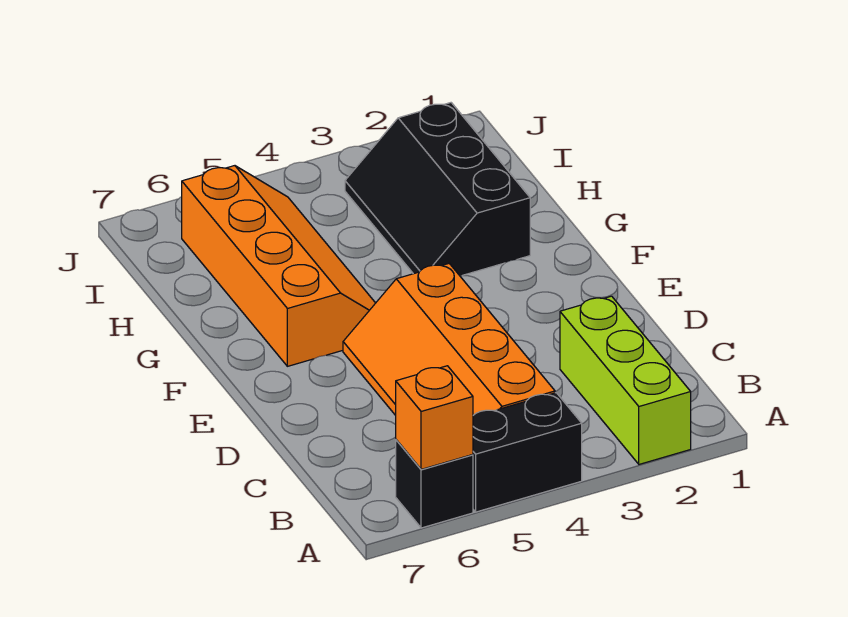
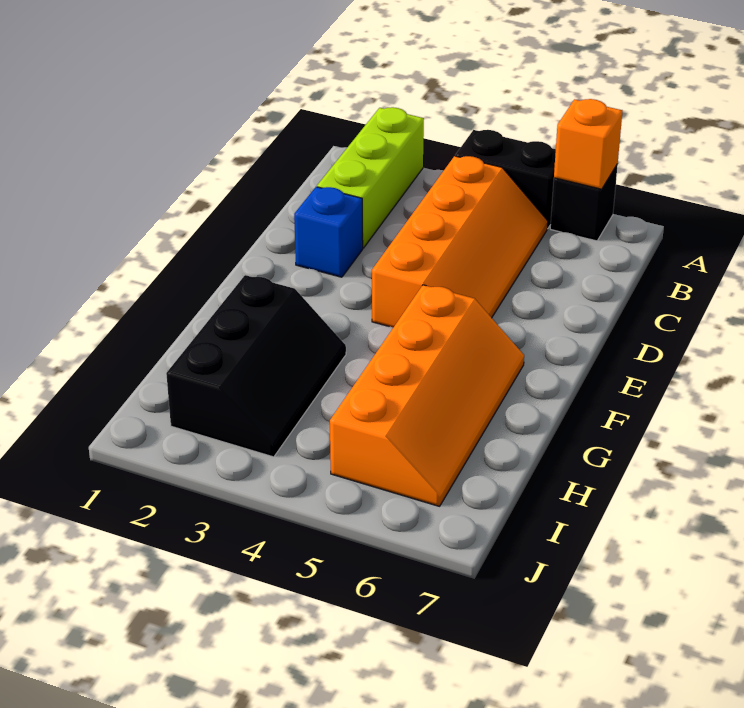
none -> blue brick D2 level 1
orange slope F5:I6 level 1 top 6 -> orange slope F5:I6 level 1 top 5

